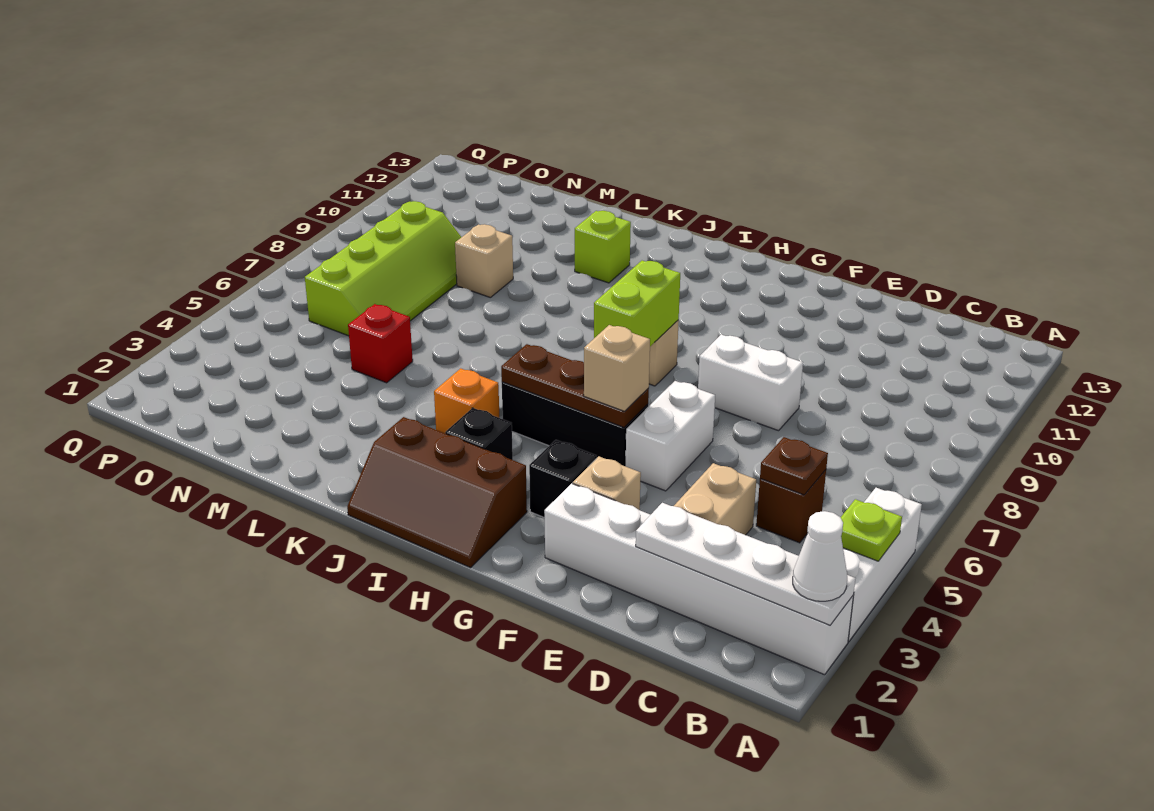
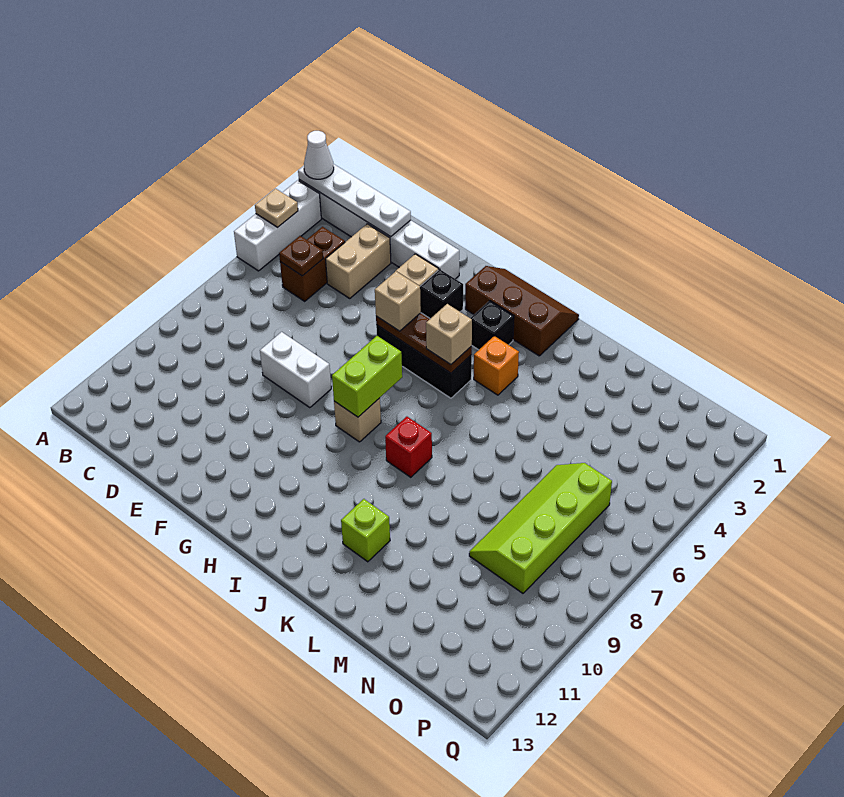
lime plate A4 level 2 -> tan plate A4 level 2
brown brick C5 level 1 -> brown brick C4:C5 level 1
white brick F5:F6 level 1 -> none
red brick M5 level 1 -> red brick J8 level 1
tan brick M9 level 1 -> tan brick I5 level 3

